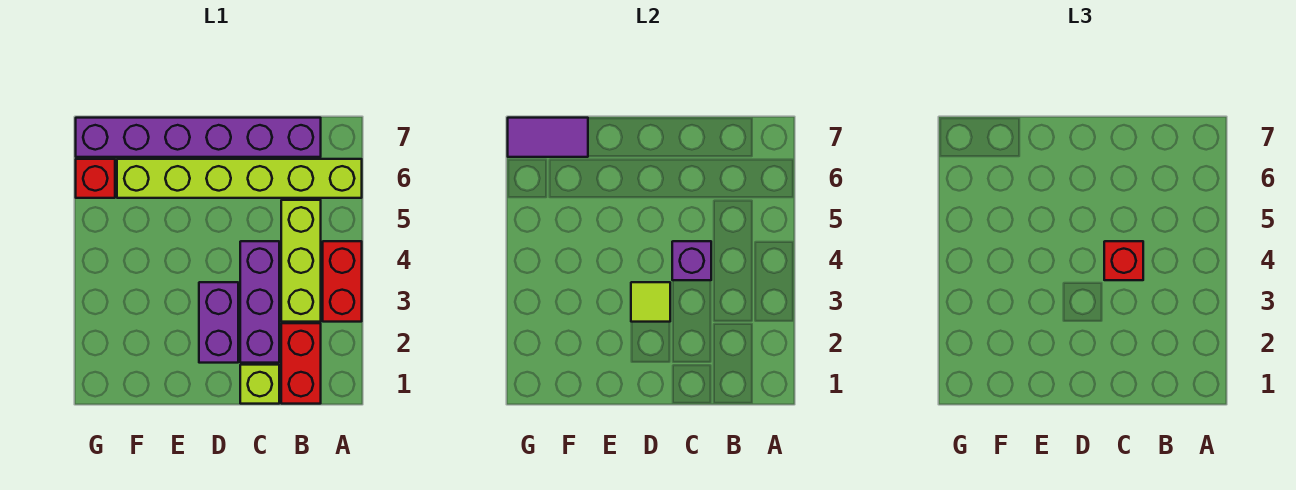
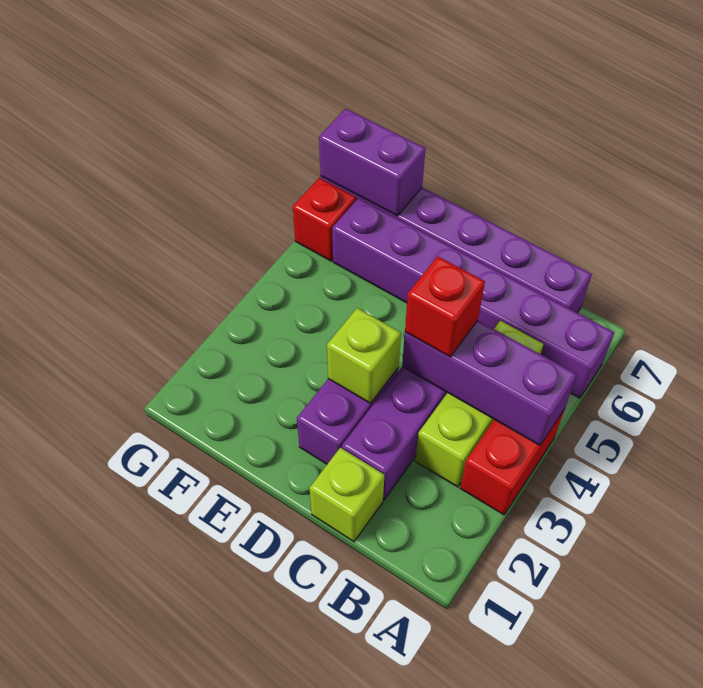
lime brick A6:F6 level 1 -> purple brick A6:F6 level 1
red brick B1:B2 level 1 -> none
purple brick C4 level 2 -> purple brick A4:C4 level 2
lime tile D3 level 2 -> lime brick D3 level 2
purple tile F7:G7 level 2 -> purple brick F7:G7 level 2

